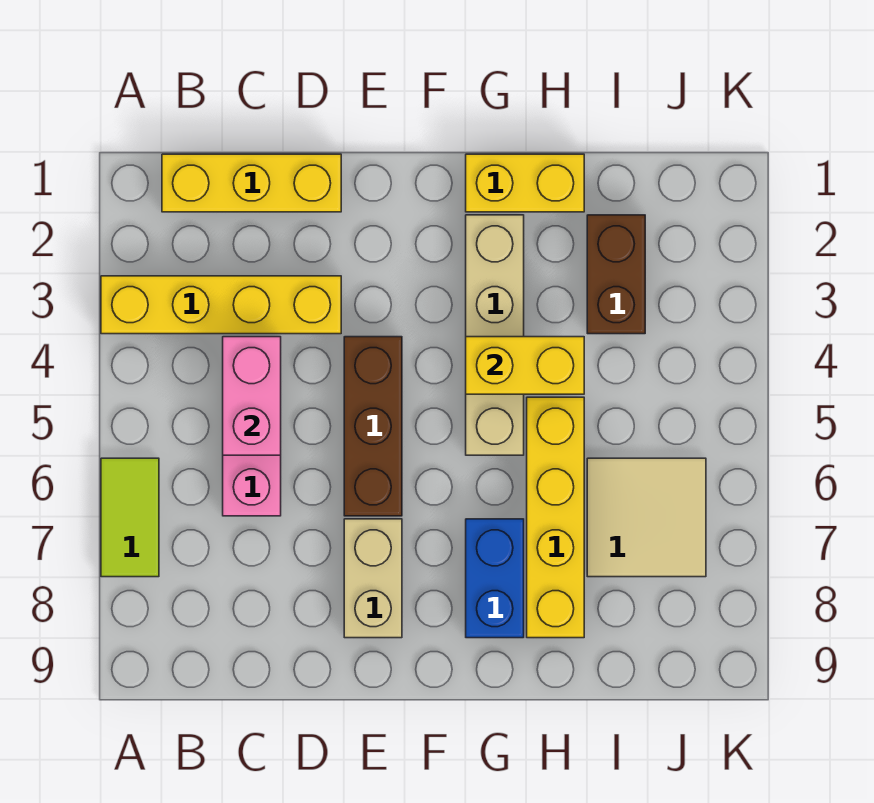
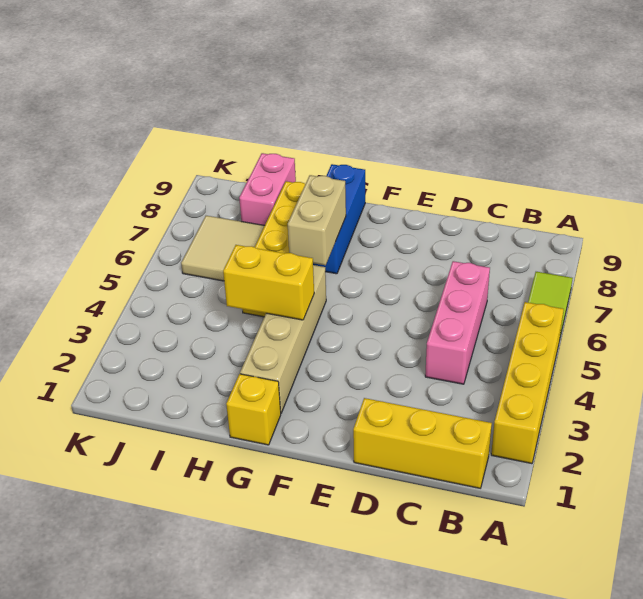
yellow brick A3:D3 level 1 -> yellow brick A2:A5 level 1
pink brick C4:C5 level 2 -> pink brick I8:I9 level 1
brown brick E4:E6 level 1 -> none
tan brick E7:E8 level 1 -> tan brick G6:G7 level 2
yellow brick G1:H1 level 1 -> yellow brick G1 level 1
blue brick G7:G8 level 1 -> blue brick G7:G9 level 1
brown brick I2:I3 level 1 -> none

